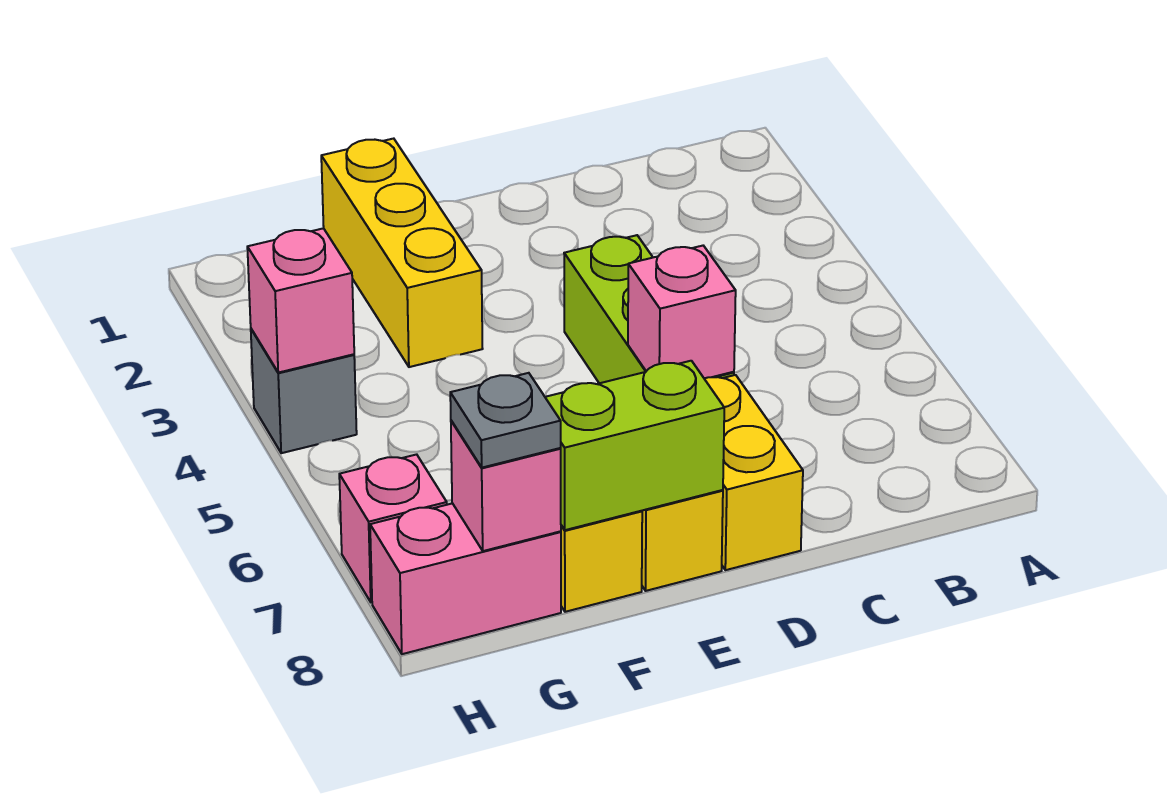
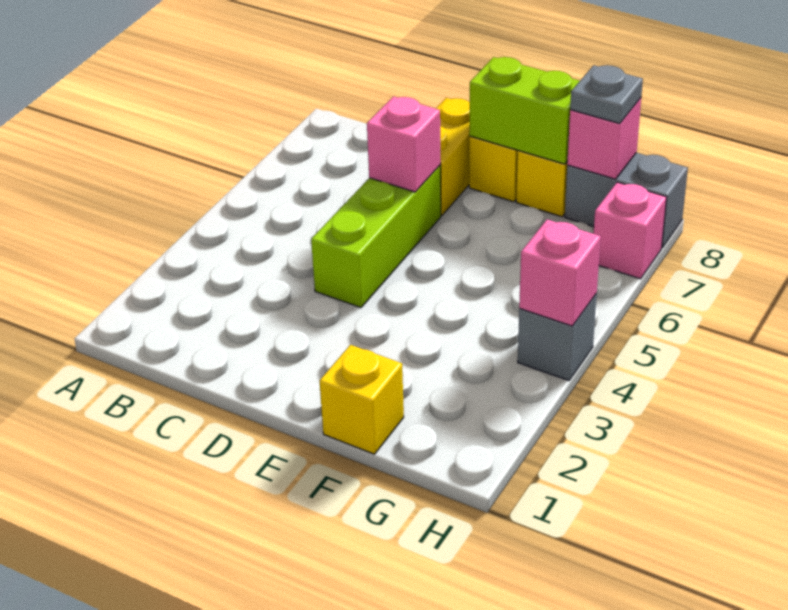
yellow brick F1:F3 level 1 -> yellow brick F1 level 1
pink brick G8:H8 level 1 -> grey brick G8:H8 level 1

